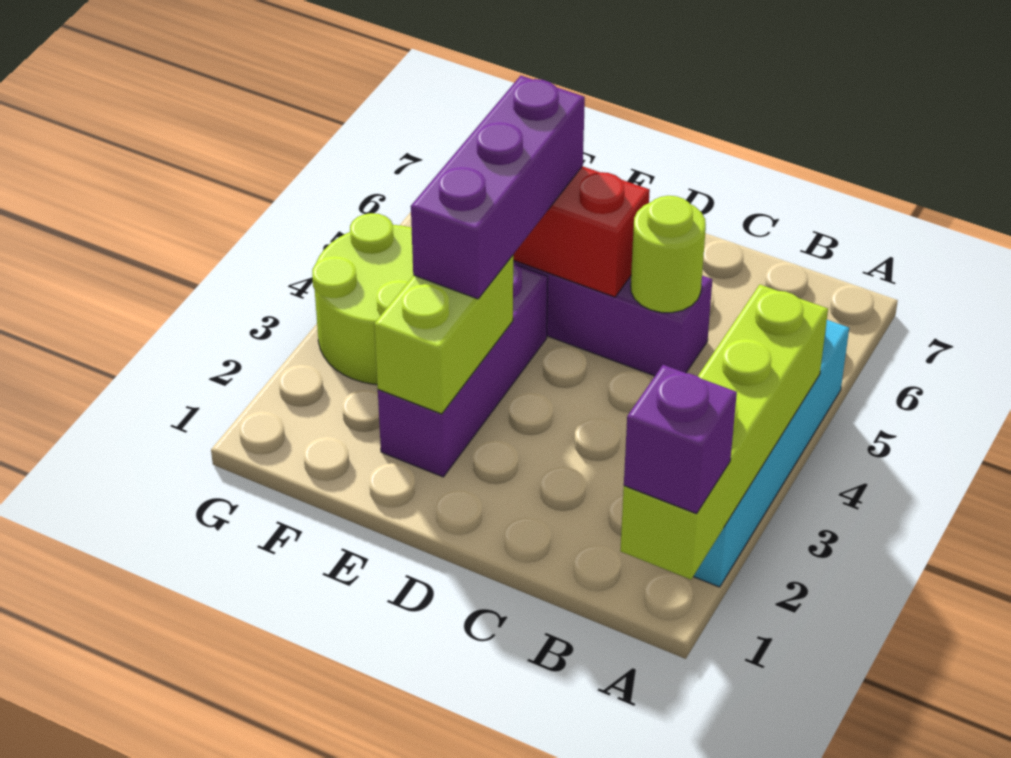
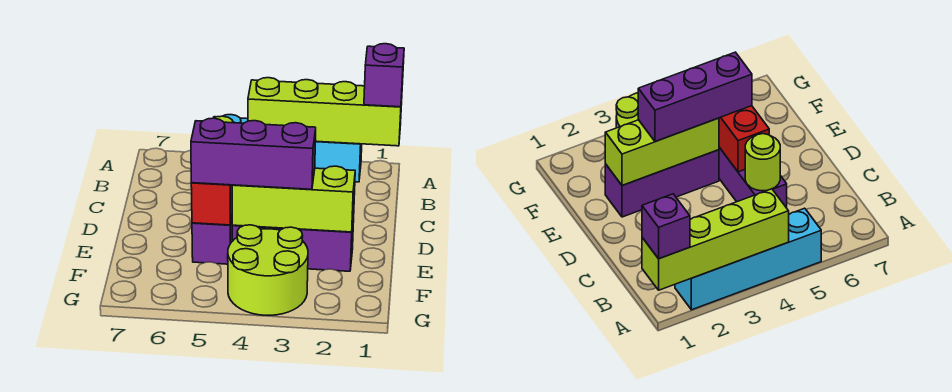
lime brick E2:E3 level 2 -> lime brick E2:E4 level 2

